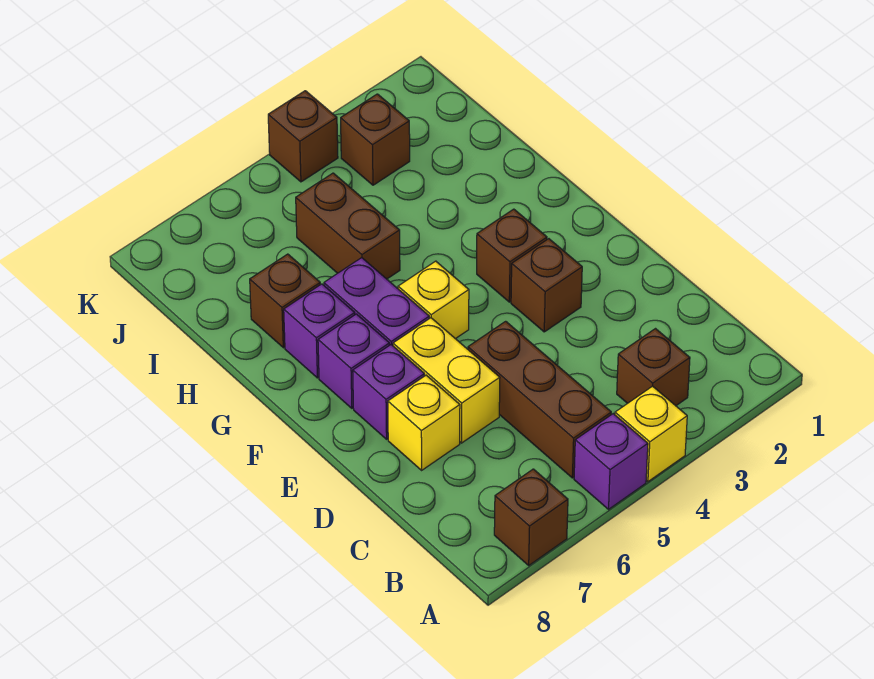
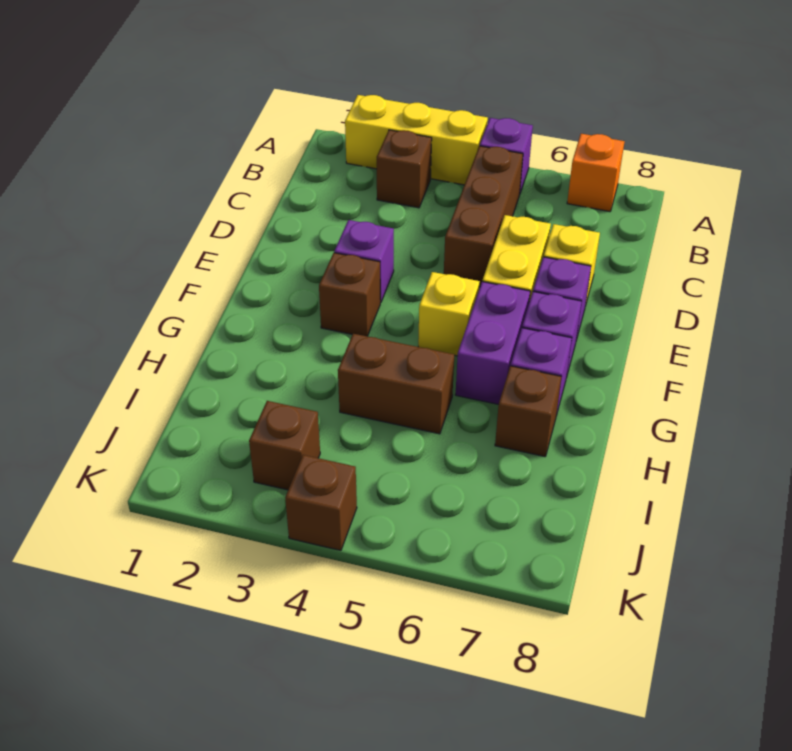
yellow brick A4 level 1 -> yellow brick A2:A4 level 1
brown brick A7 level 1 -> orange brick A7 level 1
brown brick E3 level 1 -> purple brick E3 level 1
brown brick H5:I5 level 1 -> brown brick H4:H5 level 1

